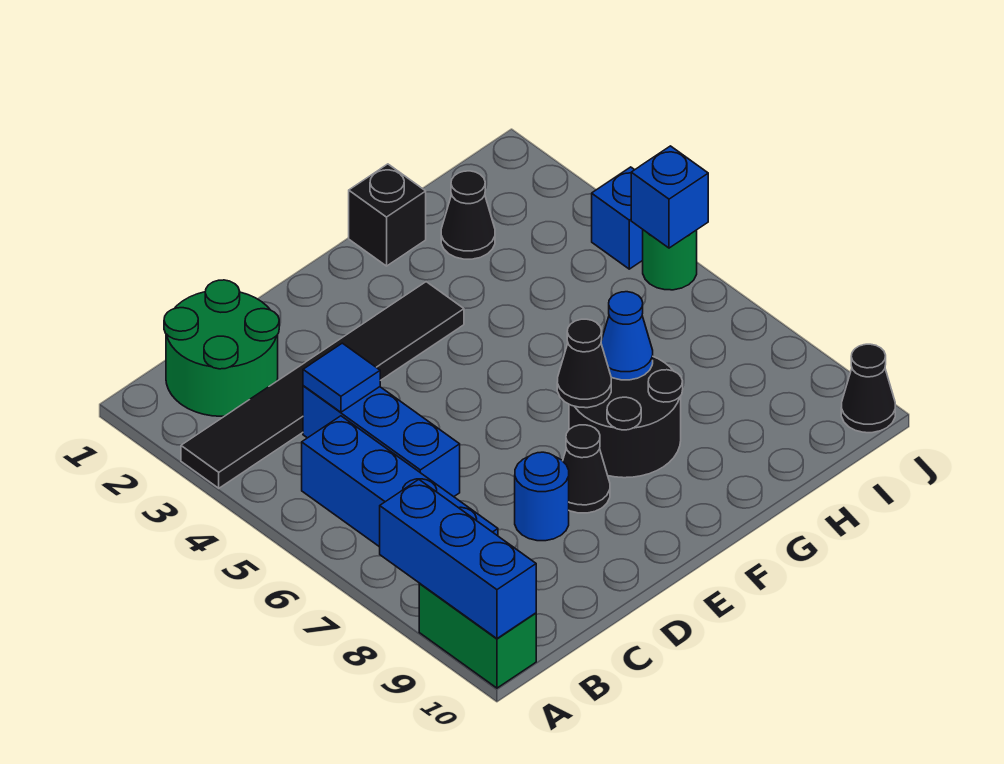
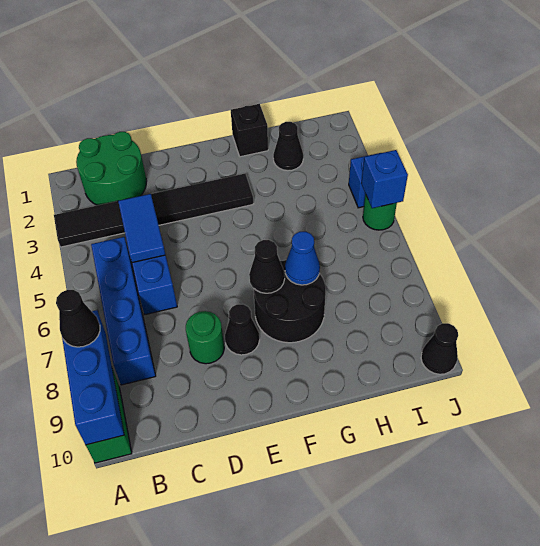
none -> black cone A8 level 3
blue tile C4 level 2 -> blue tile C4:C5 level 2
blue round brick D8 level 1 -> green round brick D8 level 1

